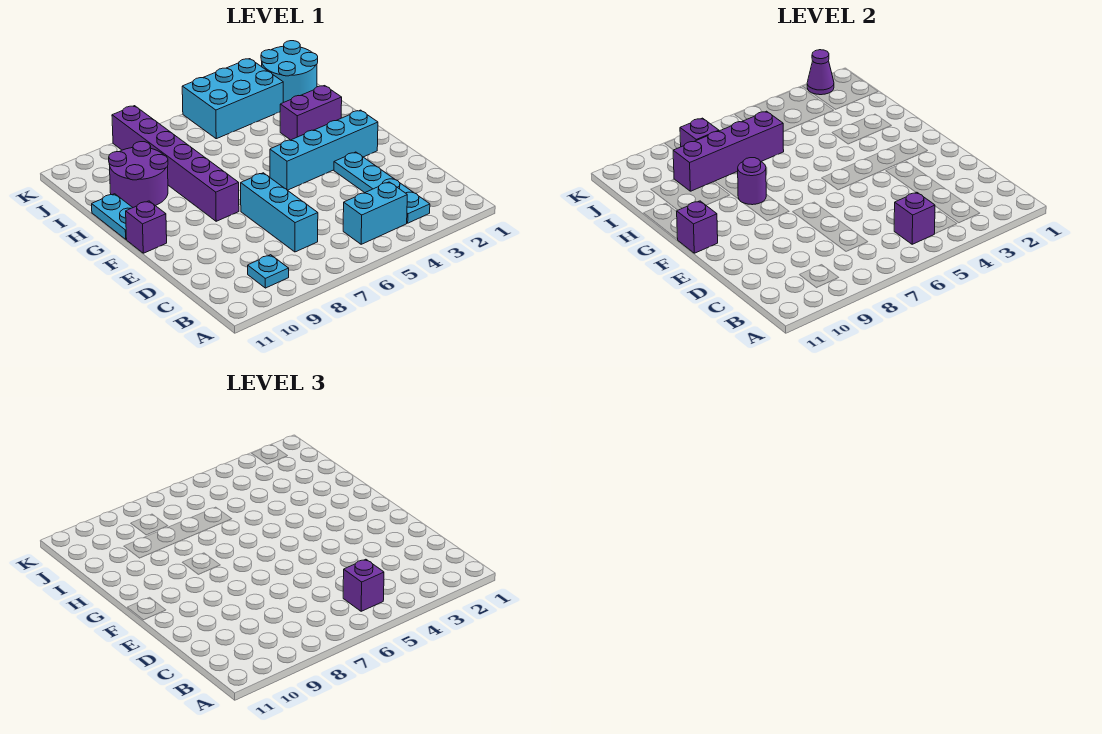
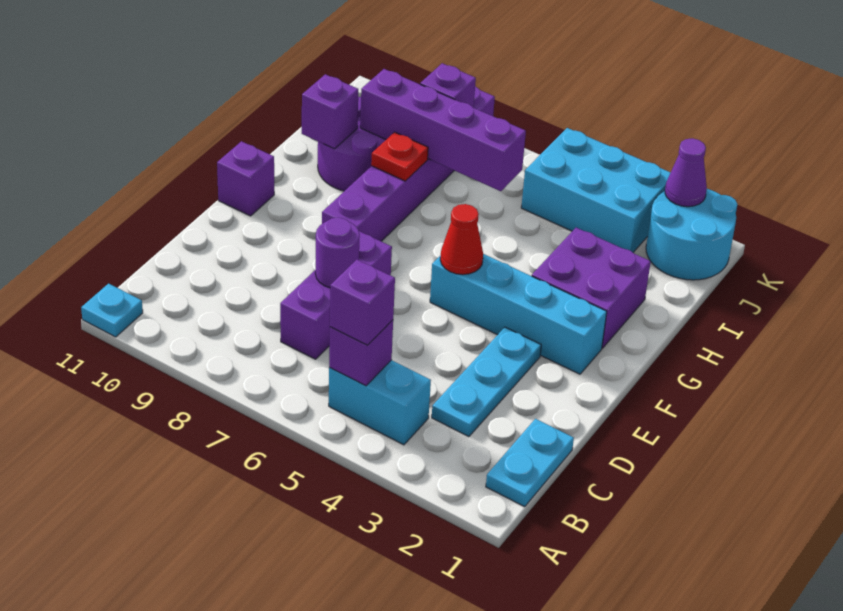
cyan plate B3:E3 level 1 -> cyan plate C3:E3 level 1
cyan plate B9 level 1 -> cyan plate A11 level 1
cyan brick C7:E7 level 1 -> purple brick C7:E7 level 1
none -> red cone F5 level 2
purple brick F11 level 2 -> purple brick H10 level 2
purple round brick G8 level 2 -> purple round brick D7 level 2
cyan plate G11:H11 level 1 -> cyan plate B1:C1 level 1
purple brick H2:H3 level 1 -> purple brick G2:H3 level 1
none -> red plate H8 level 2

